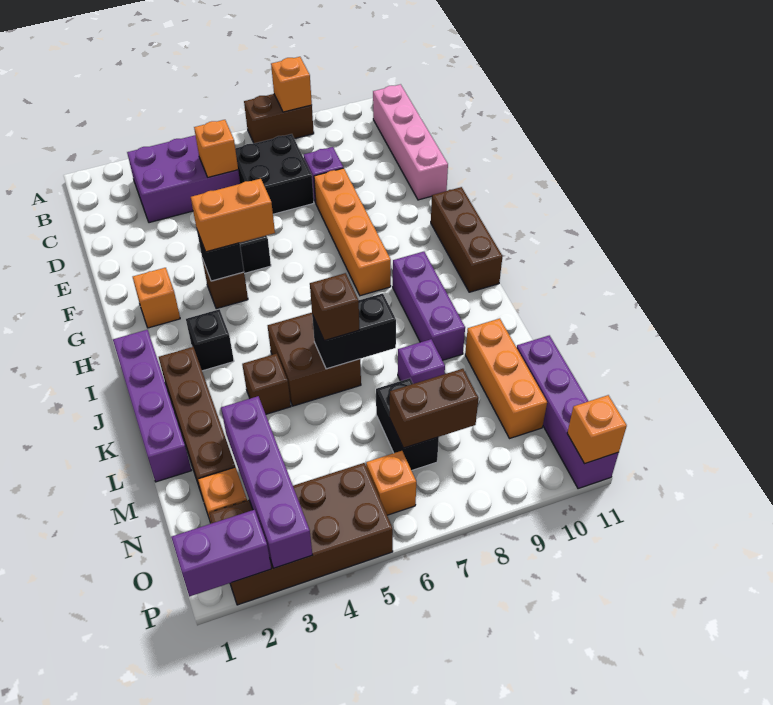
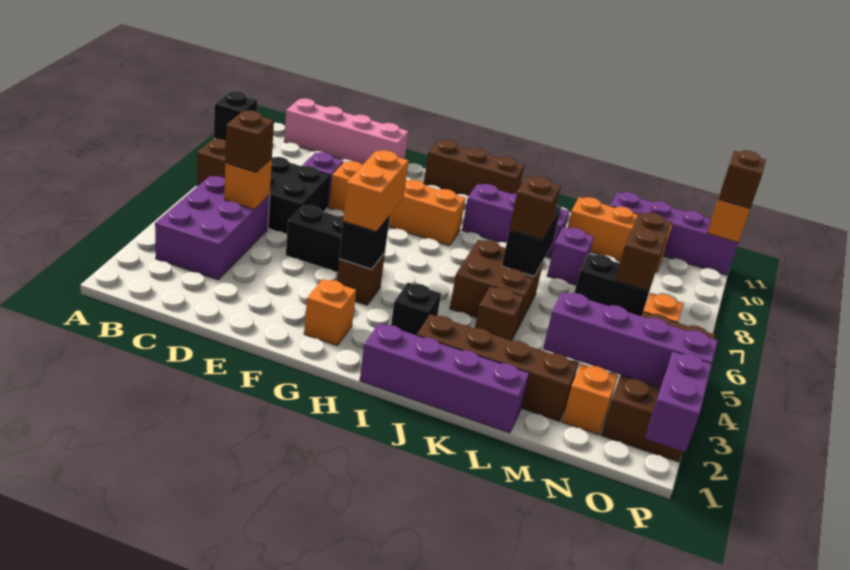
orange brick A8 level 2 -> black brick A8 level 2
none -> brown brick C5 level 3
none -> brown brick P11 level 3

